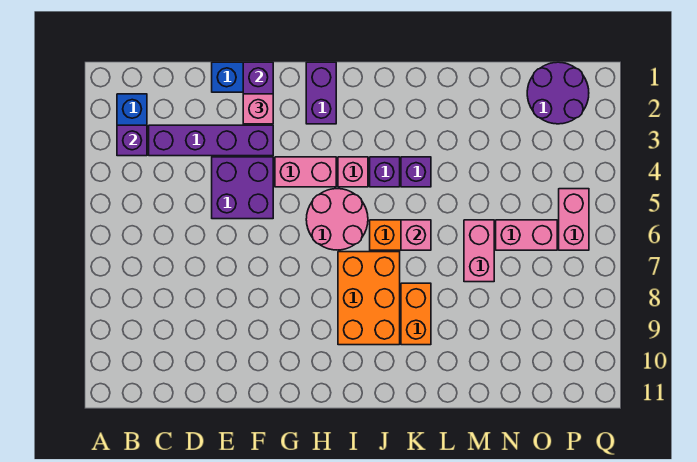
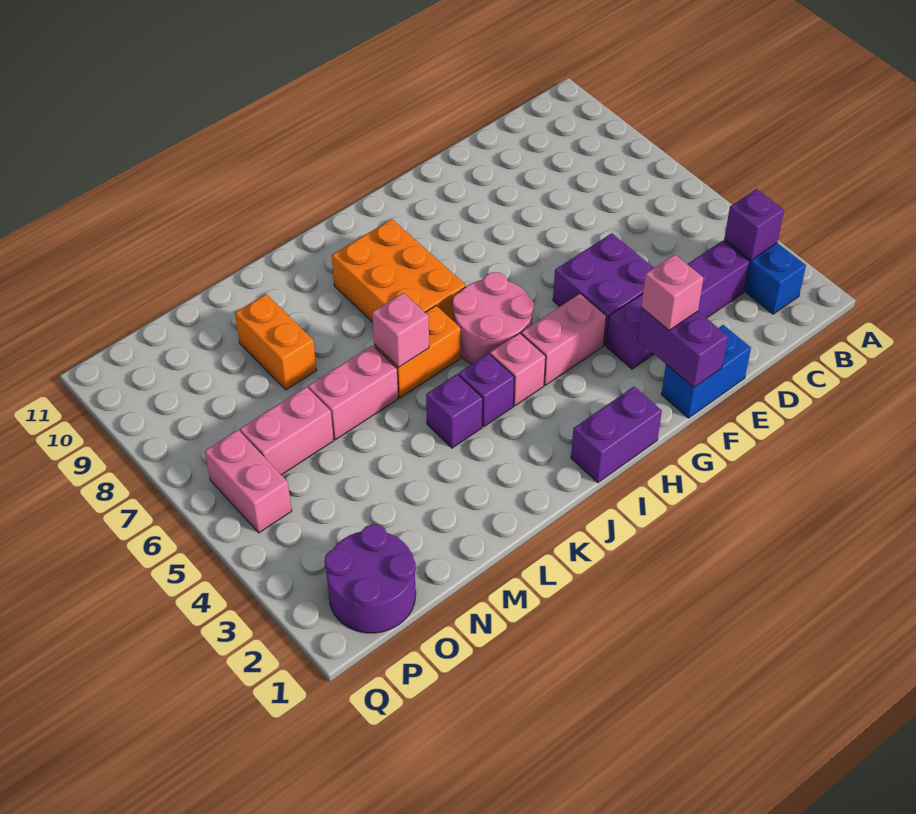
purple brick H1:H2 level 1 -> purple brick H1:I1 level 1
orange brick K8:K9 level 1 -> orange brick M8:M9 level 1
pink brick M6:M7 level 1 -> pink brick L6:M6 level 1

